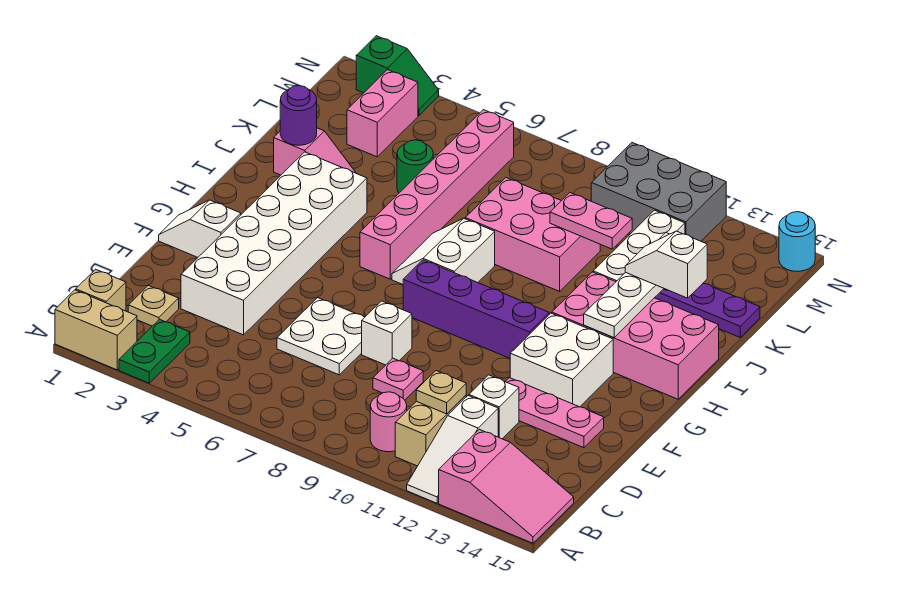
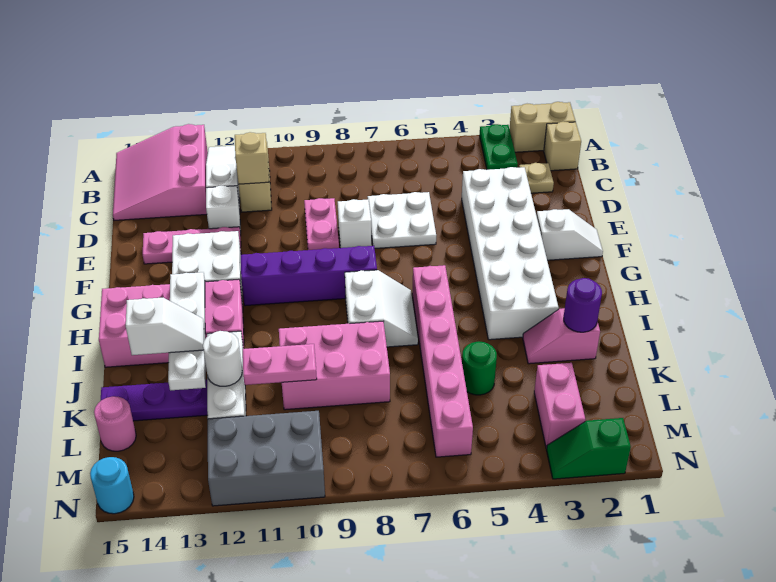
pink slope A13:B15 level 1 top 13 -> pink slope A13:C15 level 1 top 13
pink round brick B10 level 1 -> pink round brick L15 level 1
tan plate C11 level 2 -> tan brick C11 level 2
pink plate D9 level 1 -> pink plate D9:E9 level 1
none -> white round brick K12 level 2

